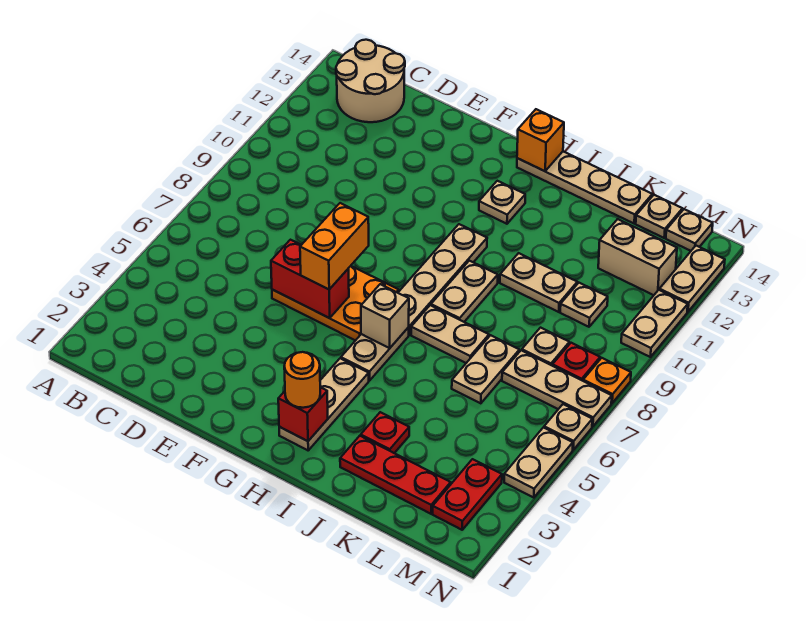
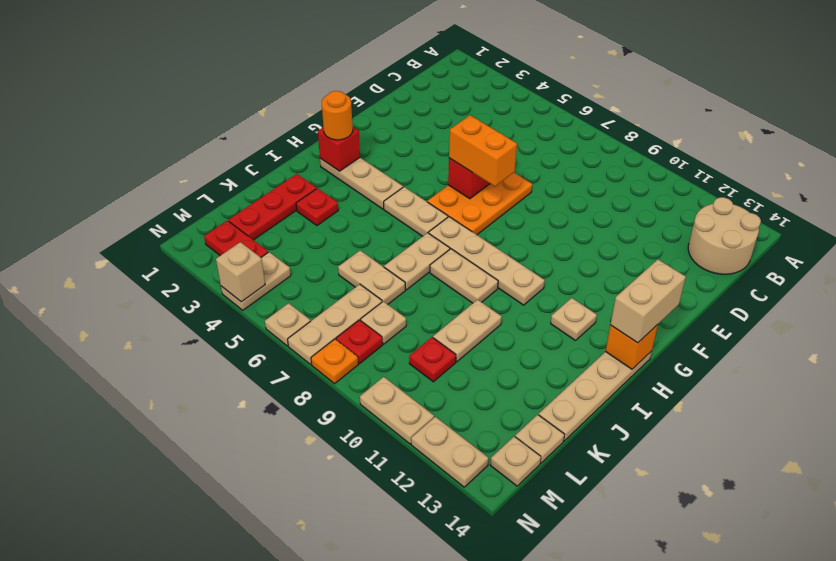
tan brick H6 level 2 -> tan brick N4 level 2
tan plate L10 level 1 -> red plate L10 level 1
tan brick L12:M12 level 1 -> tan brick G14:H14 level 3
tan plate N4:N5 level 1 -> tan plate M4:N4 level 1

